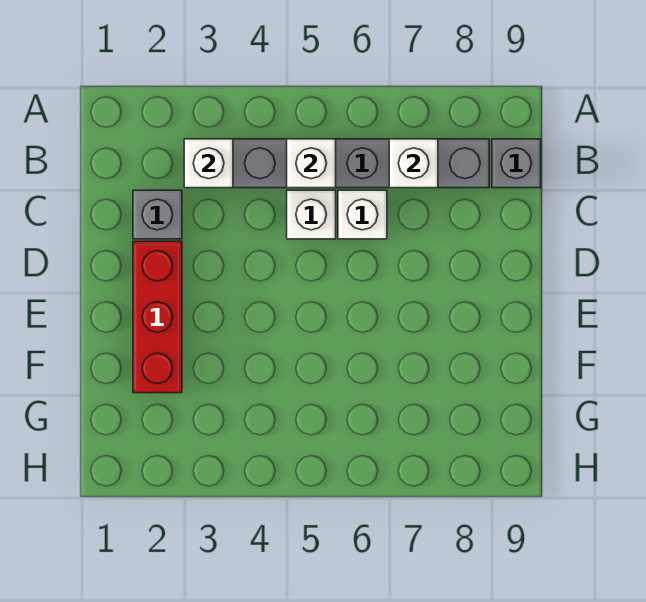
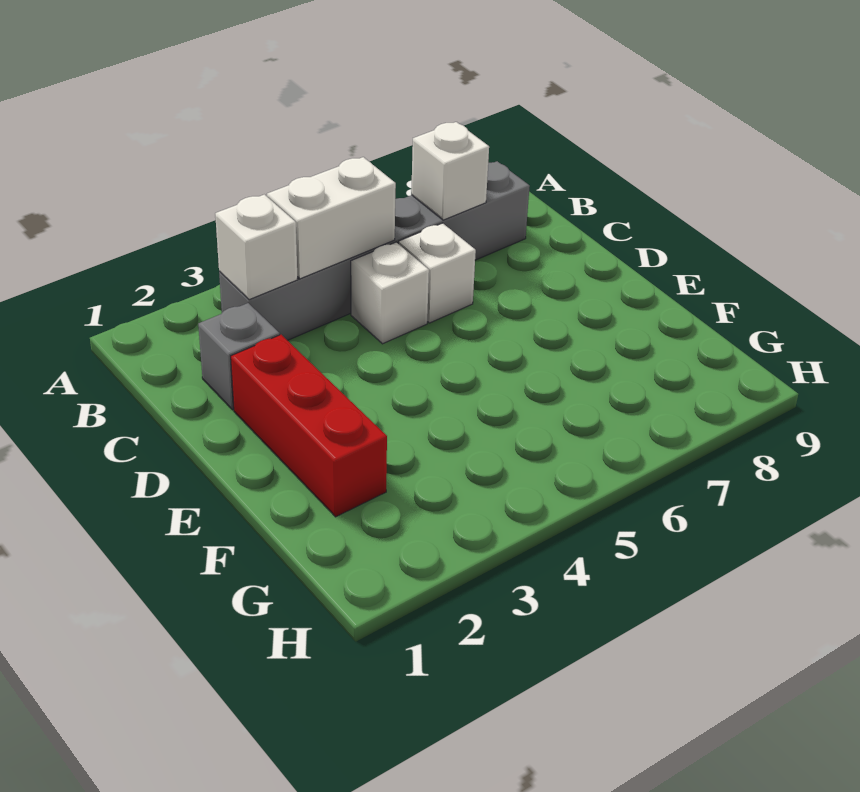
white brick B5 level 2 -> white brick B4:B5 level 2
grey brick B9 level 1 -> none

